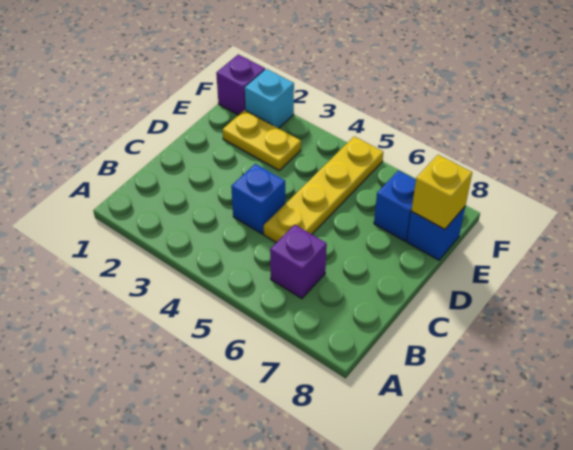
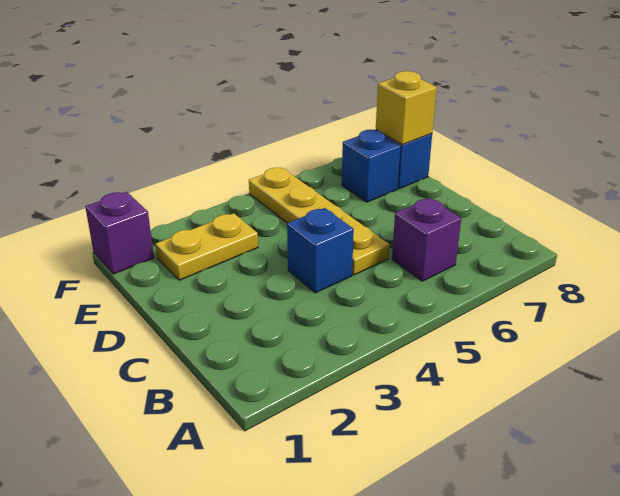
cyan brick F2 level 1 -> none

